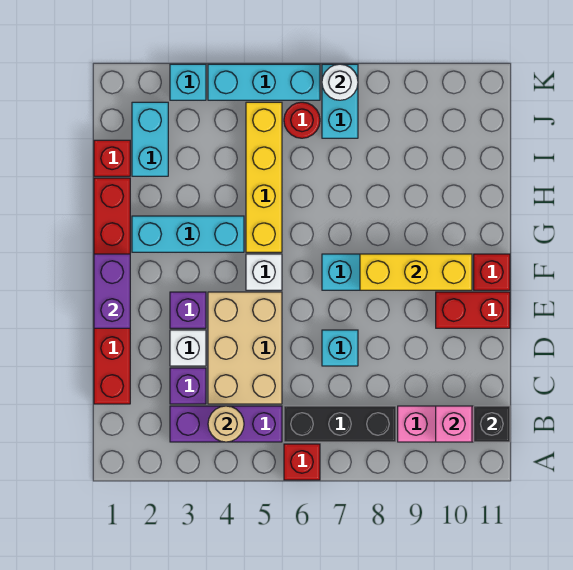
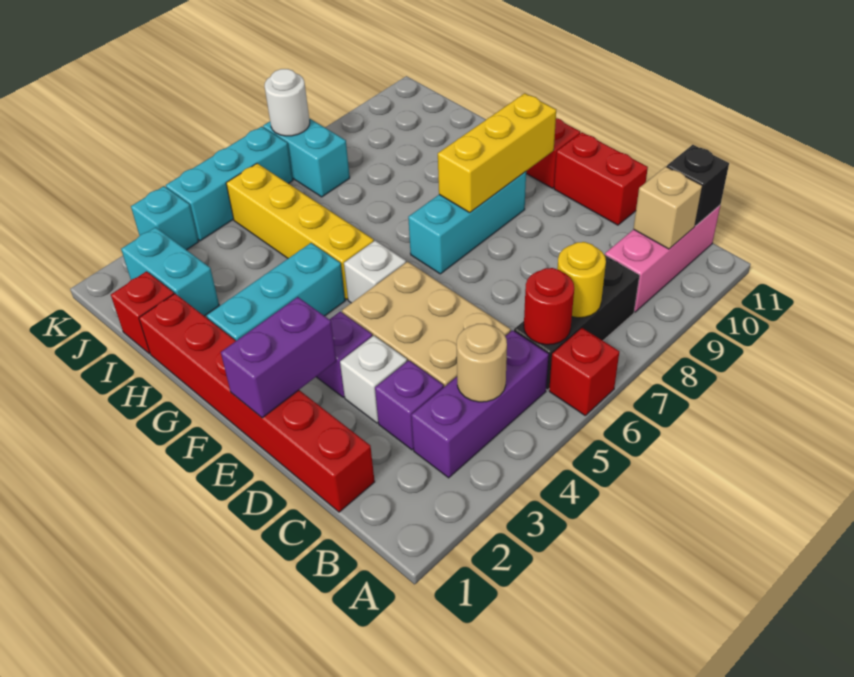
none -> yellow round brick B7 level 2
pink brick B10 level 2 -> tan brick B10 level 2
cyan brick D7 level 1 -> none
purple brick E1:F1 level 2 -> purple brick E1:E2 level 2
red brick E10:E11 level 1 -> red brick D11:E11 level 1
red round brick J6 level 1 -> red round brick B6 level 2

